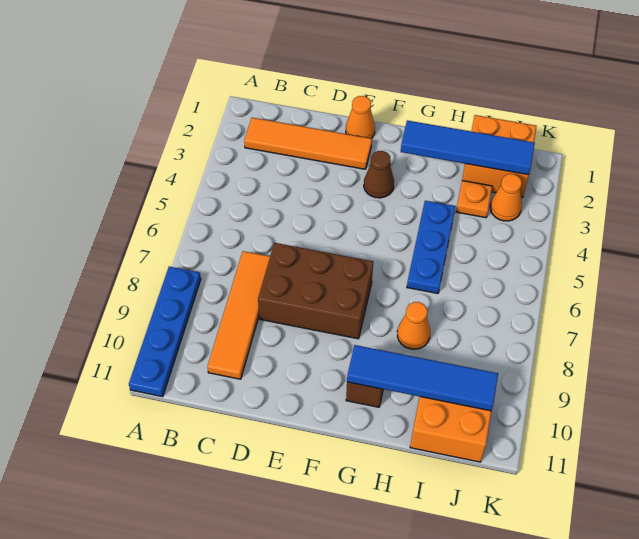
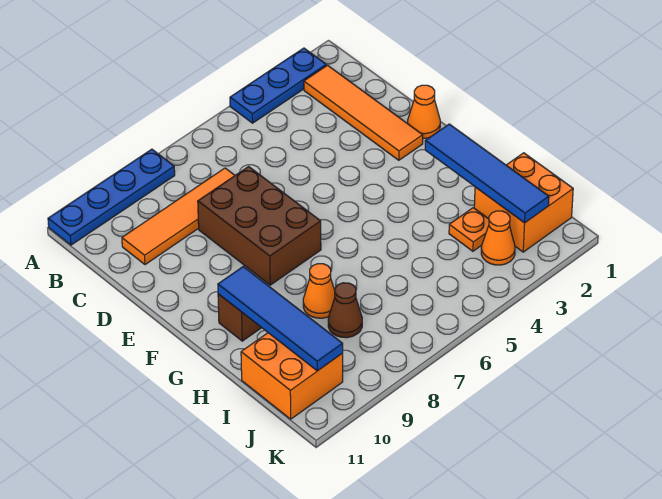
brown cone F3 level 1 -> brown cone I8 level 1
blue plate H4:H6 level 1 -> blue plate A2:A4 level 1

